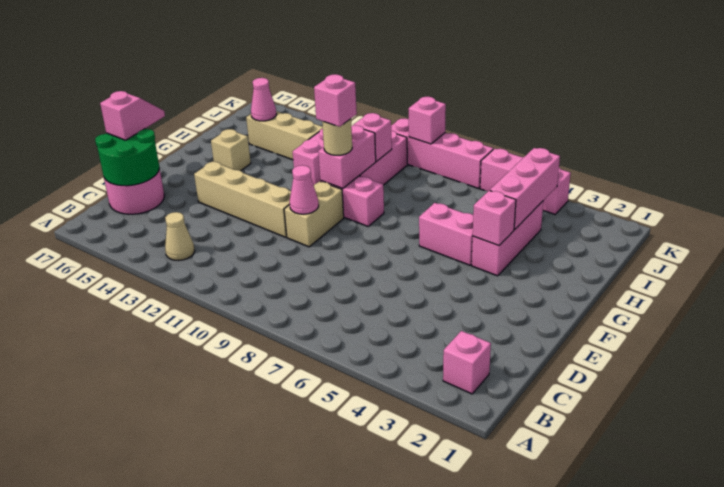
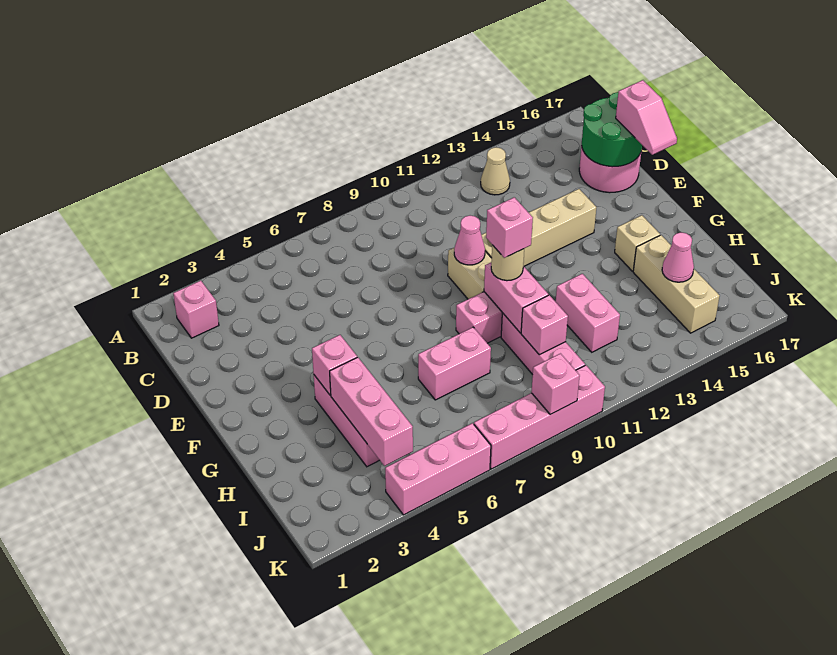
pink brick G5:G6 level 1 -> pink brick H7:H8 level 1
tan brick I13:I15 level 1 -> tan brick H15:J15 level 1

